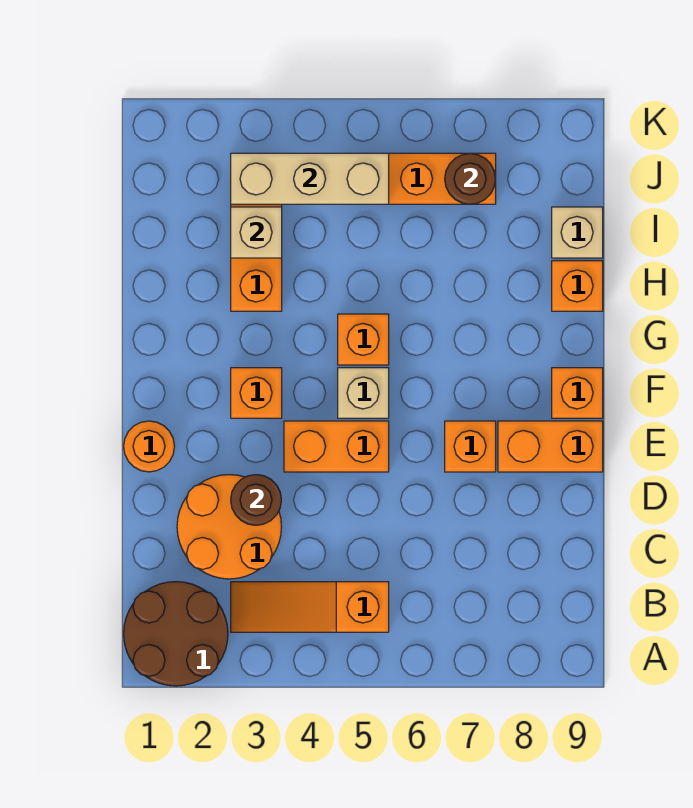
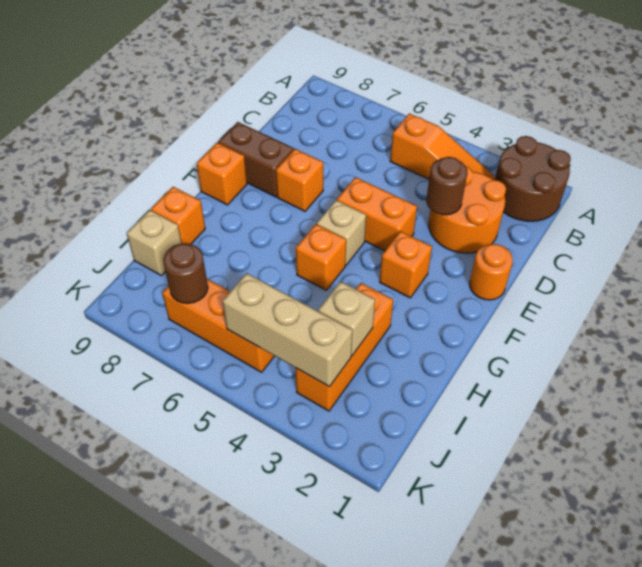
orange brick E8:E9 level 1 -> brown brick E8:E9 level 1

